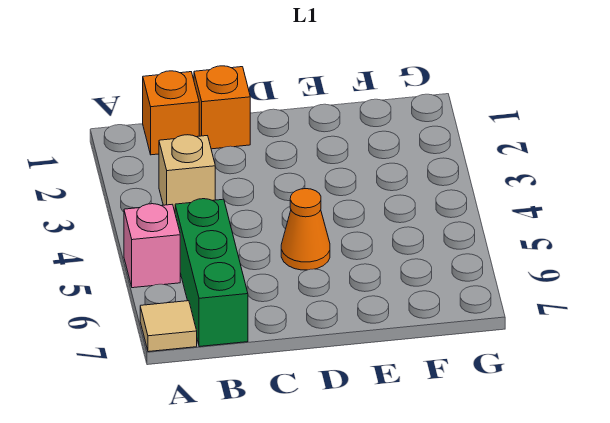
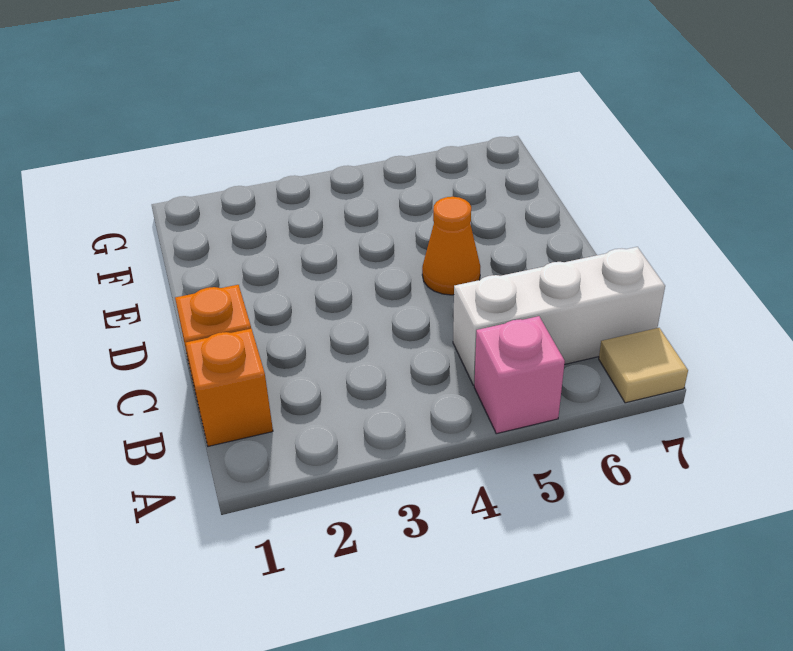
tan brick B3 level 1 -> none
green brick B5:B7 level 1 -> white brick B5:B7 level 1

